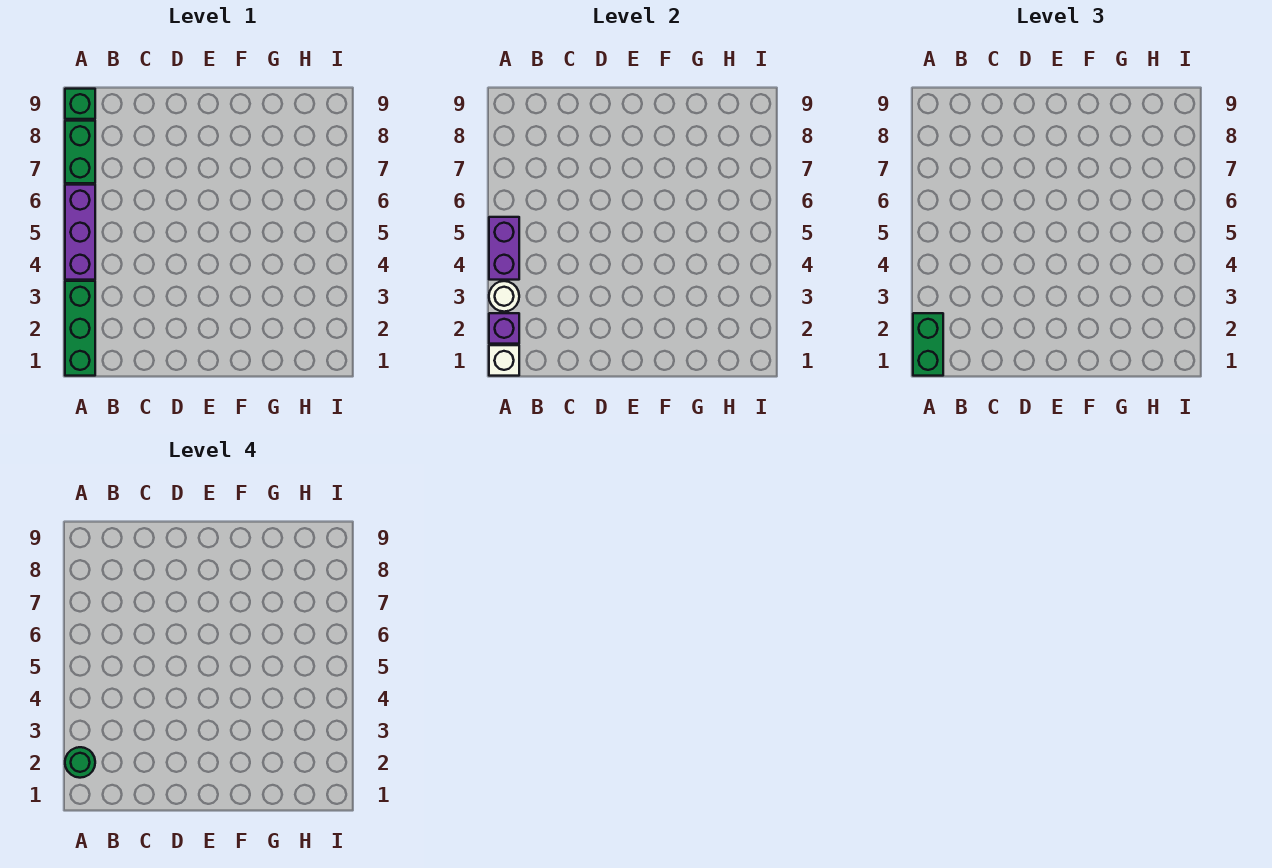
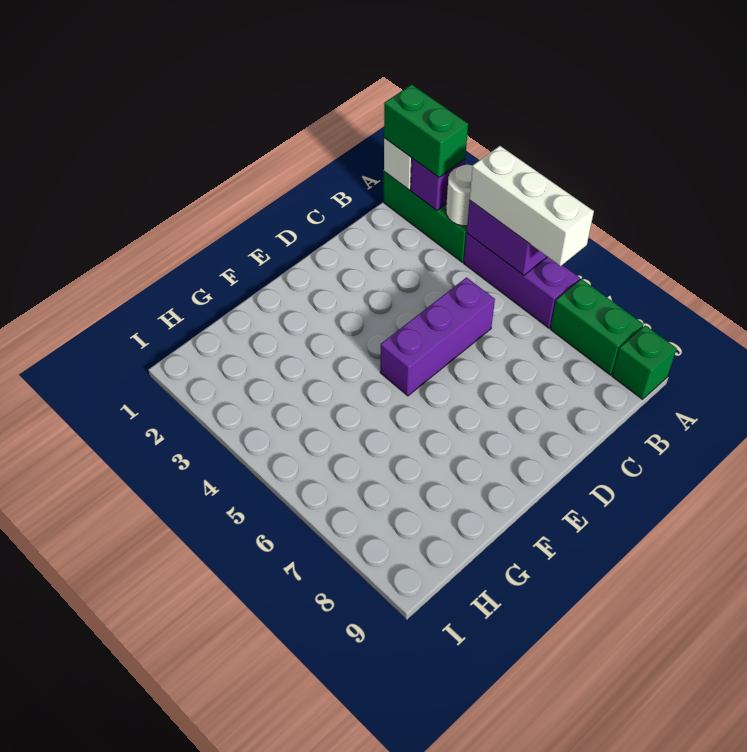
green round brick A2 level 4 -> none
none -> white brick A4:A6 level 3
none -> purple brick C5:E5 level 1

